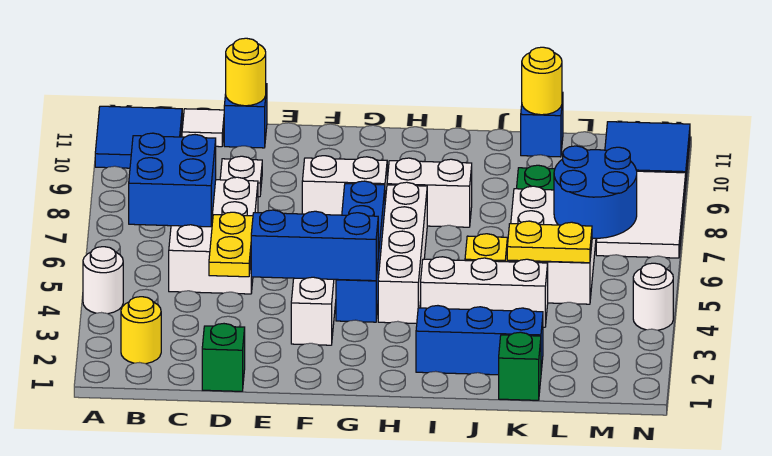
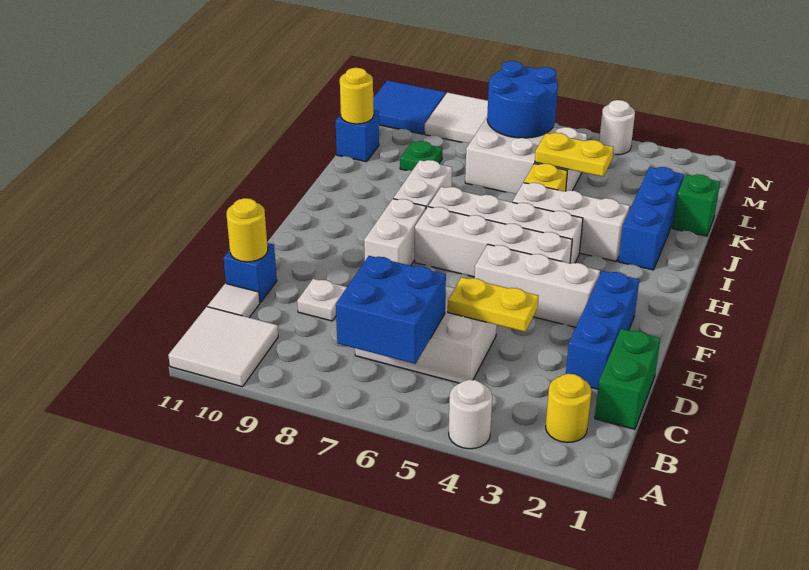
blue tile A10:B11 level 1 -> white tile A10:B11 level 1
green brick D1 level 1 -> green brick C1:D1 level 1
blue brick E4:G4 level 2 -> blue brick D2:F2 level 1
blue brick G4:G7 level 1 -> white brick G4:G7 level 1
white brick I4:K4 level 1 -> white brick I3:I5 level 1
yellow plate K5:L5 level 2 -> yellow plate K4:K5 level 2

